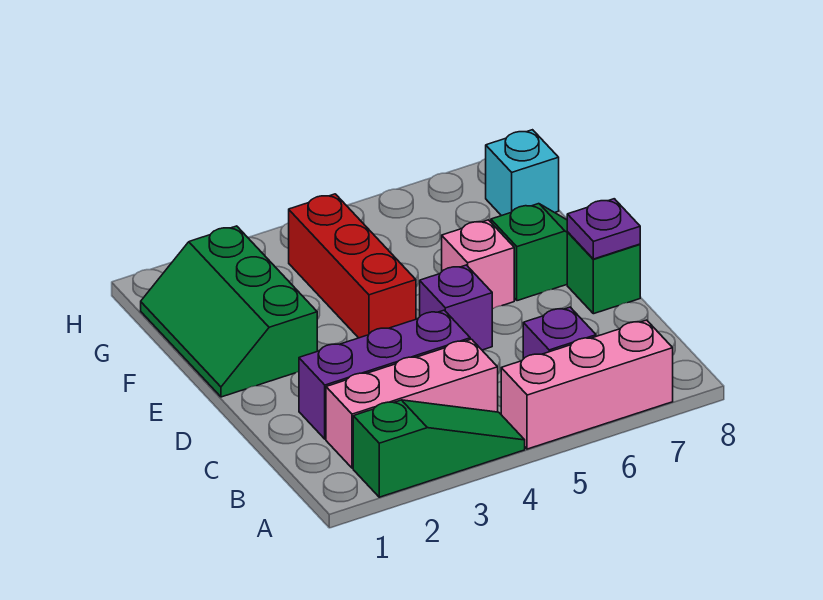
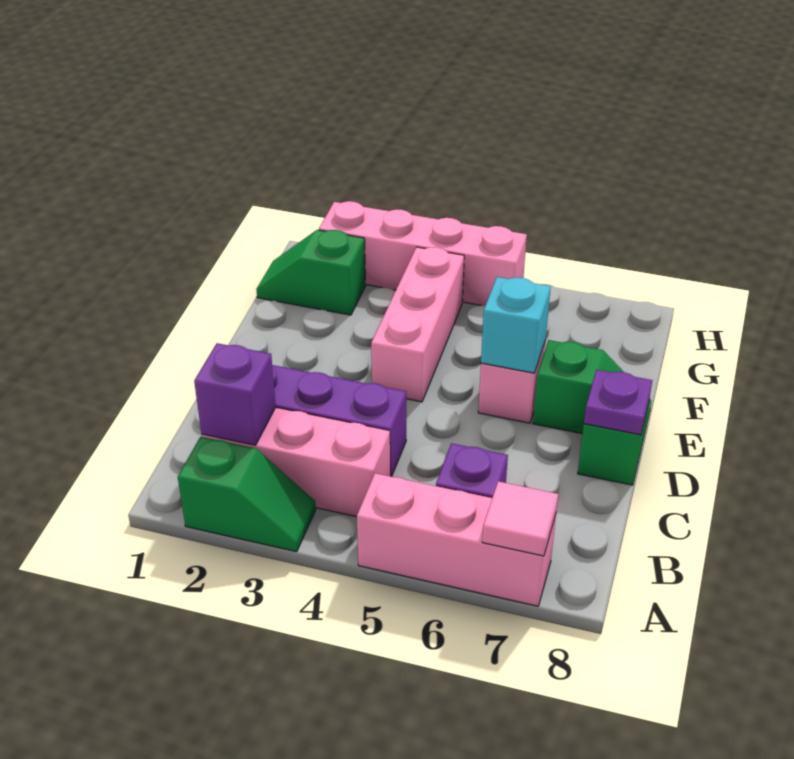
green slope A2:A4 level 1 top 2 -> green slope A2:A3 level 1 top 2
none -> pink tile A7 level 2
purple brick D5 level 1 -> purple brick B2 level 2
green slope E1:G2 level 1 top 2 -> green slope G1:G2 level 1 top 2
red brick E4:G4 level 1 -> pink brick E4:G4 level 1
cyan brick G8 level 1 -> cyan brick E6 level 2
none -> pink brick H2:H5 level 1

